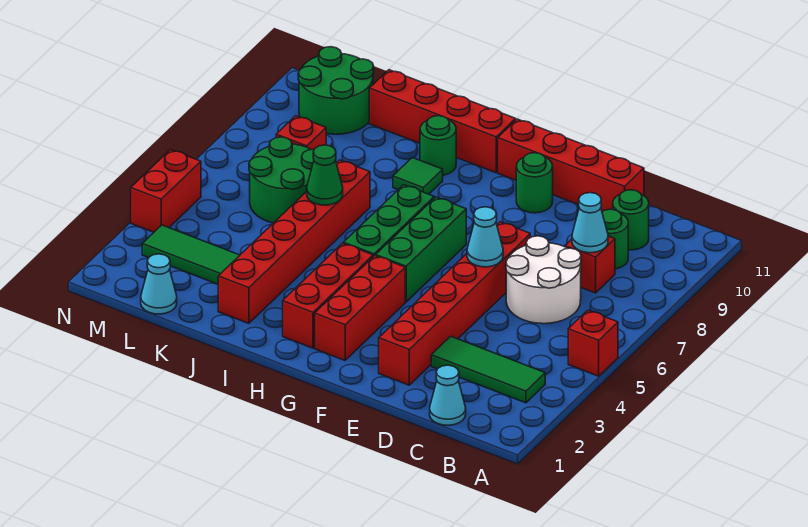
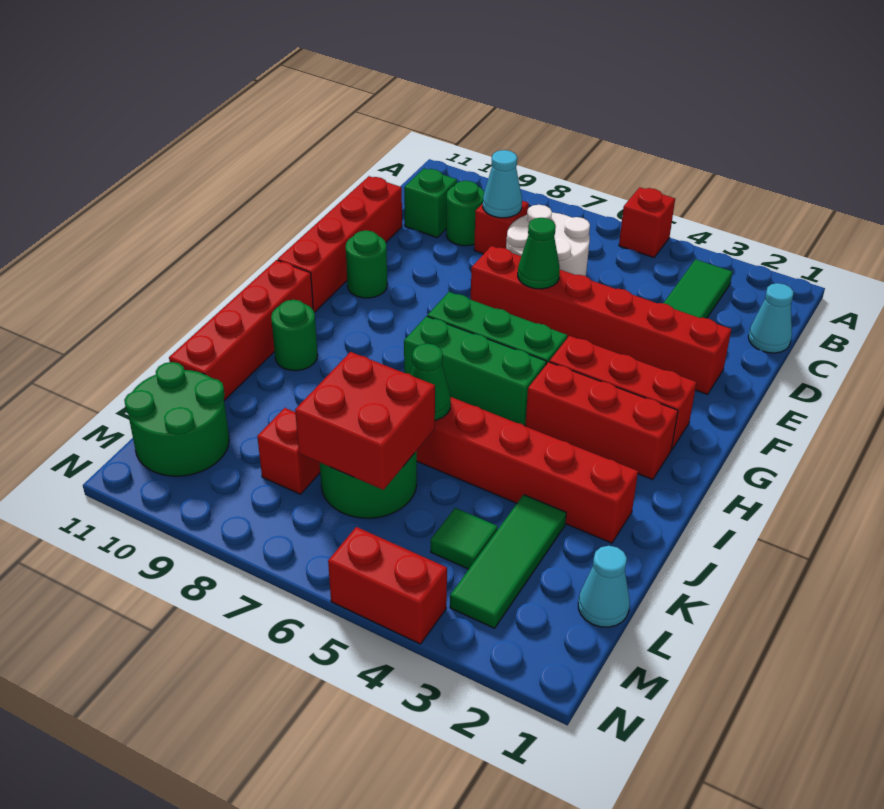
green round brick C10 level 1 -> green brick C10 level 1
cyan cone E6 level 2 -> green cone E6 level 2
green tile I9 level 1 -> green tile L4 level 1
none -> red brick K6:L7 level 2

